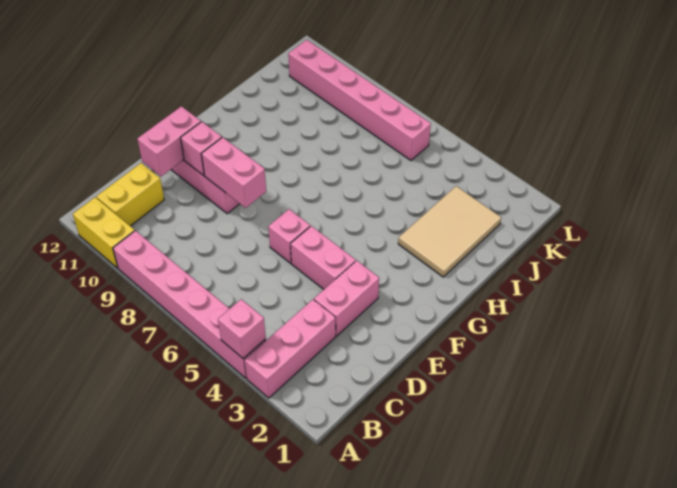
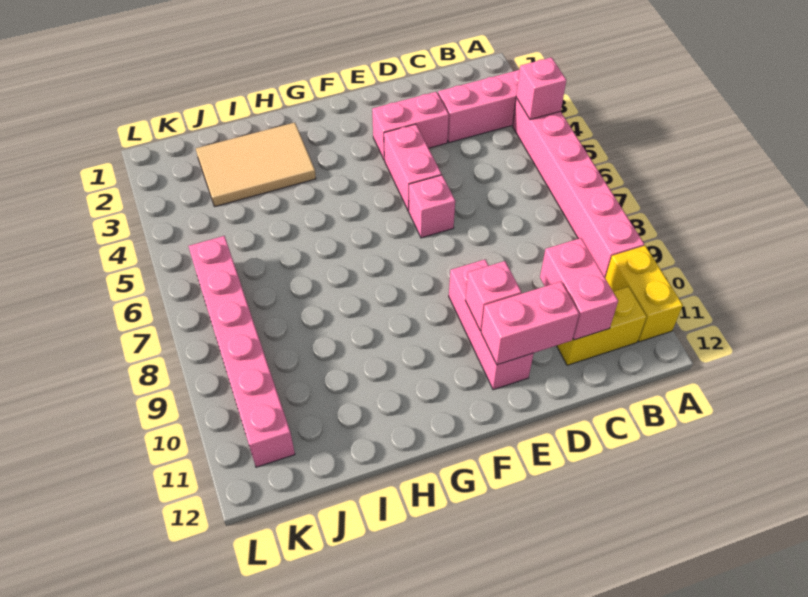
pink brick E8:E9 level 2 -> pink brick C10:C11 level 2

